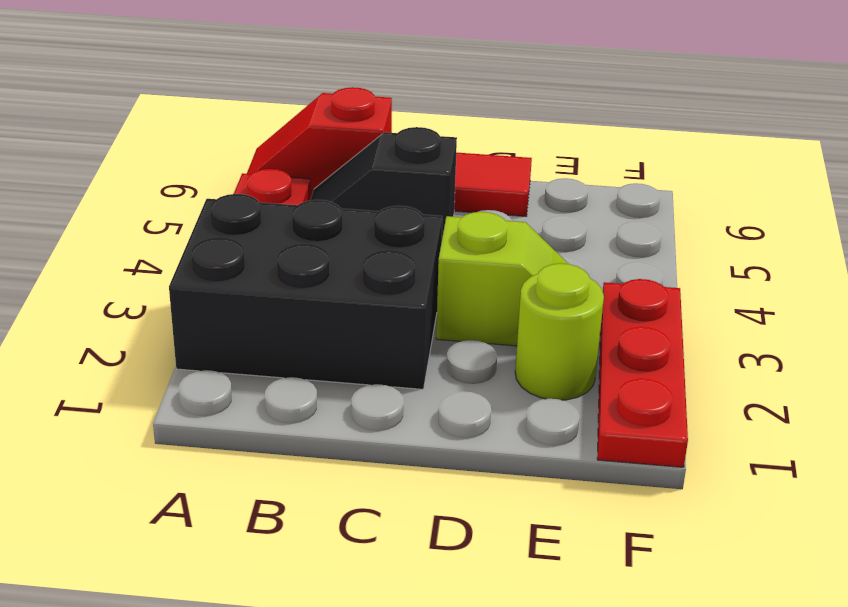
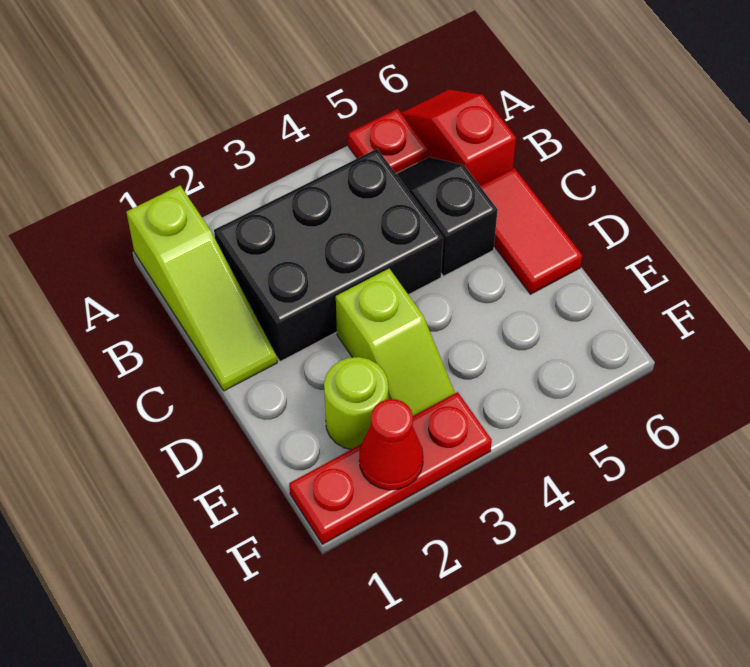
none -> lime slope A1:C1 level 1 top A
black brick A2:C3 level 1 -> black brick B2:C4 level 1
none -> red cone F2 level 2

